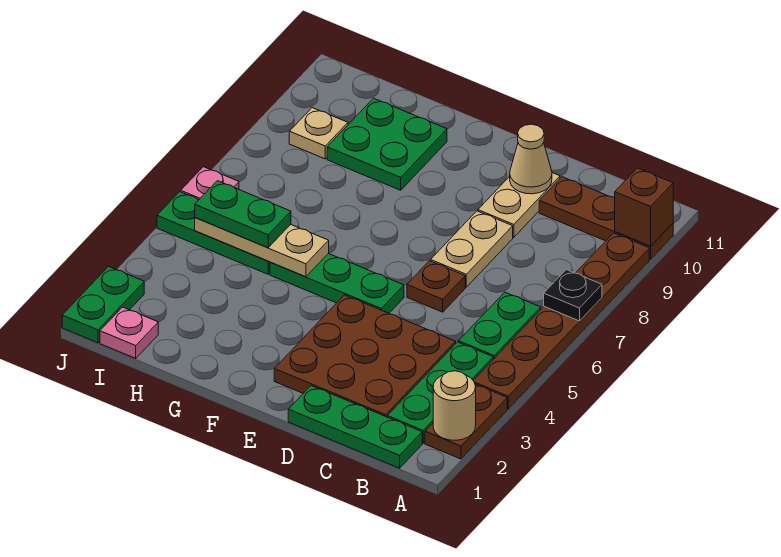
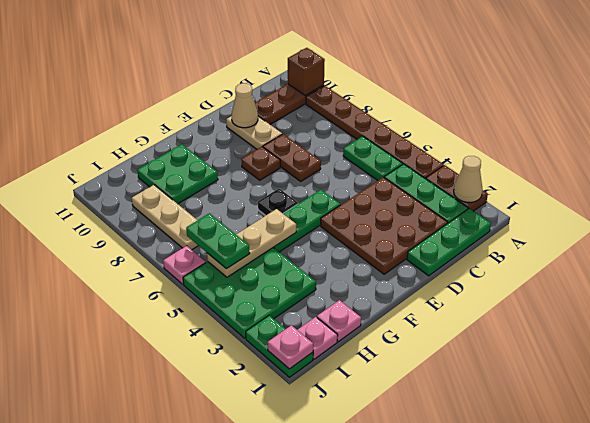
tan round brick A2 level 2 -> tan cone A2 level 2
black plate A7 level 2 -> black plate F6 level 1
brown plate D6 level 1 -> brown plate E8 level 1
tan plate D7:D8 level 1 -> brown plate D7:D8 level 1
none -> pink plate H1 level 1
green plate H5:J5 level 1 -> green plate H3:J5 level 1
green plate H5:I5 level 3 -> green plate I5:I6 level 3
tan plate I9 level 1 -> tan plate I7:I9 level 1
none -> pink plate J1 level 2

